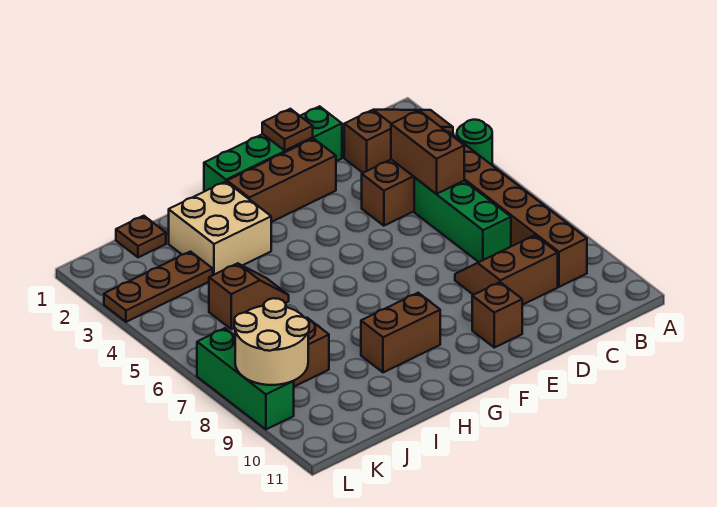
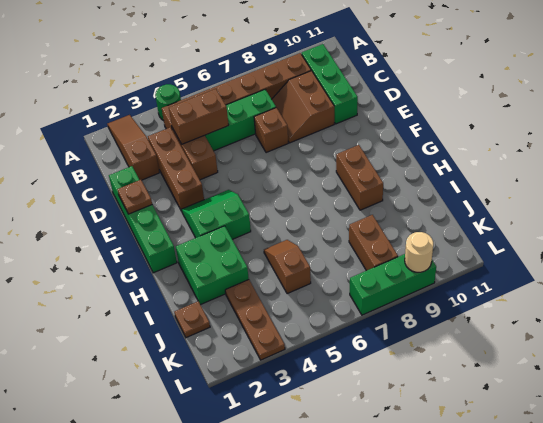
none -> green brick B10:D10 level 1
brown brick E2:G2 level 1 -> brown brick C3:E3 level 1
brown brick E10 level 1 -> brown brick D7 level 1
none -> green slope F3:G4 level 1 top G
tan brick H2:I3 level 1 -> green brick H2:I3 level 1
tan round brick K8:L9 level 2 -> tan round brick L9 level 2

